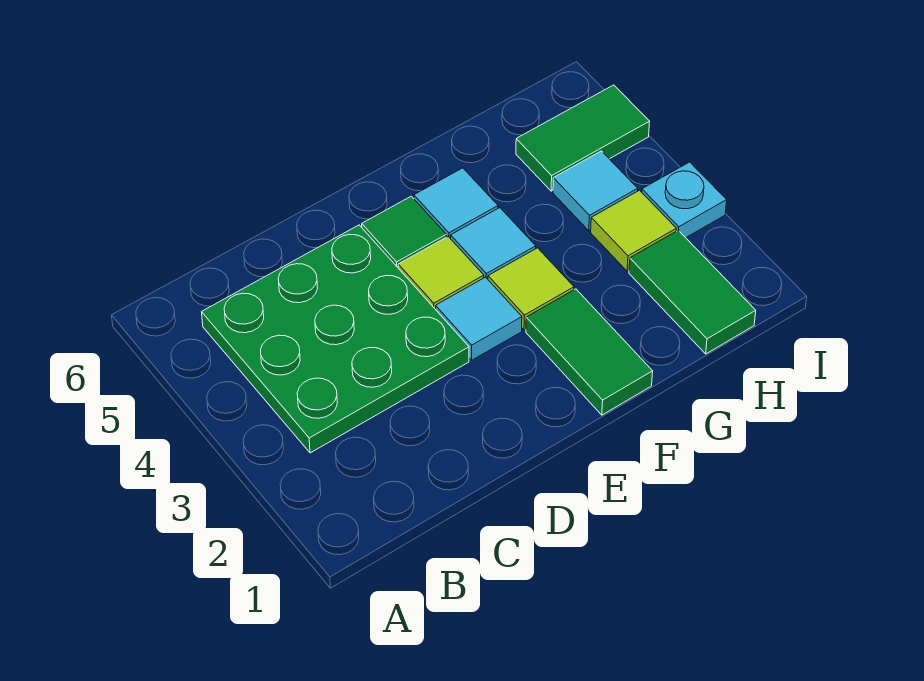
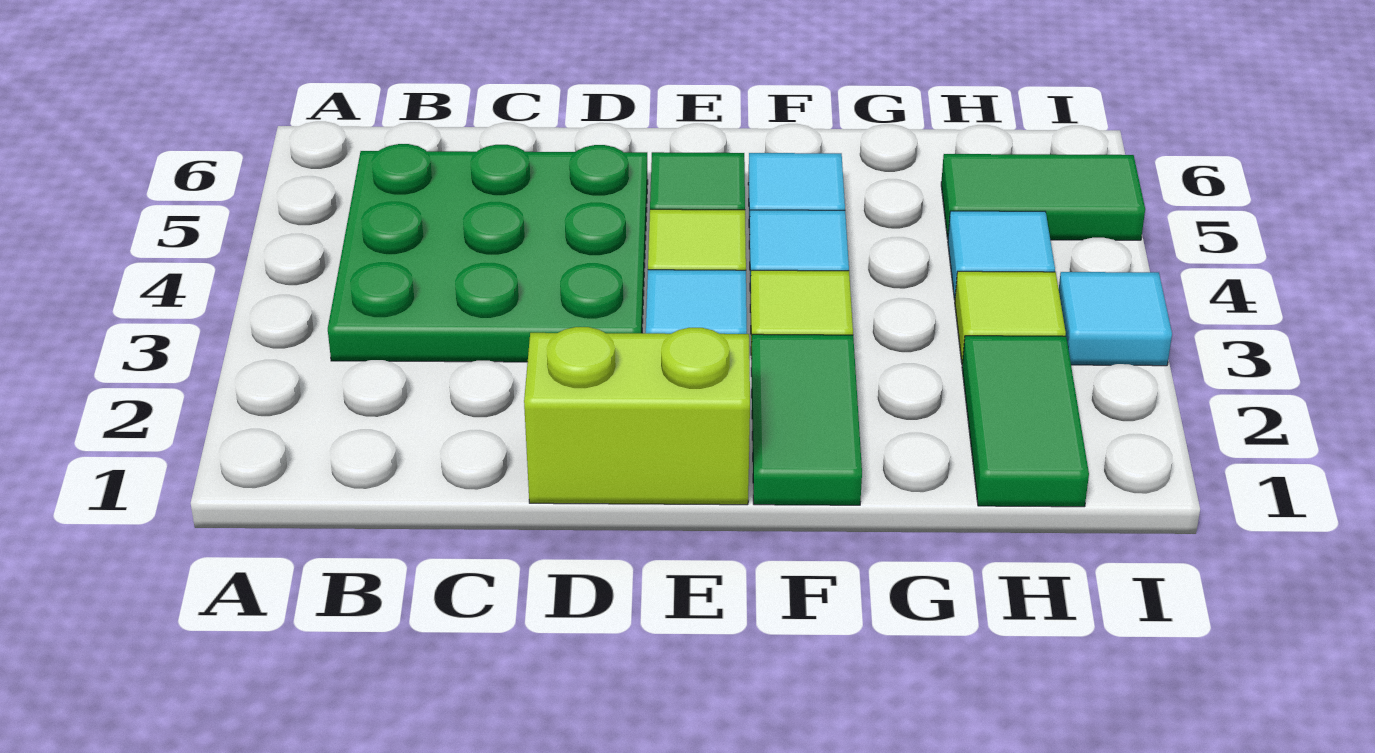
none -> lime brick D1:E1 level 1
cyan plate I3 level 1 -> cyan tile I3 level 1

